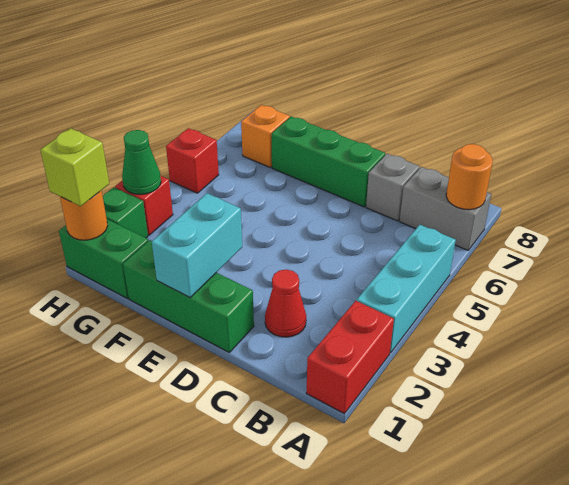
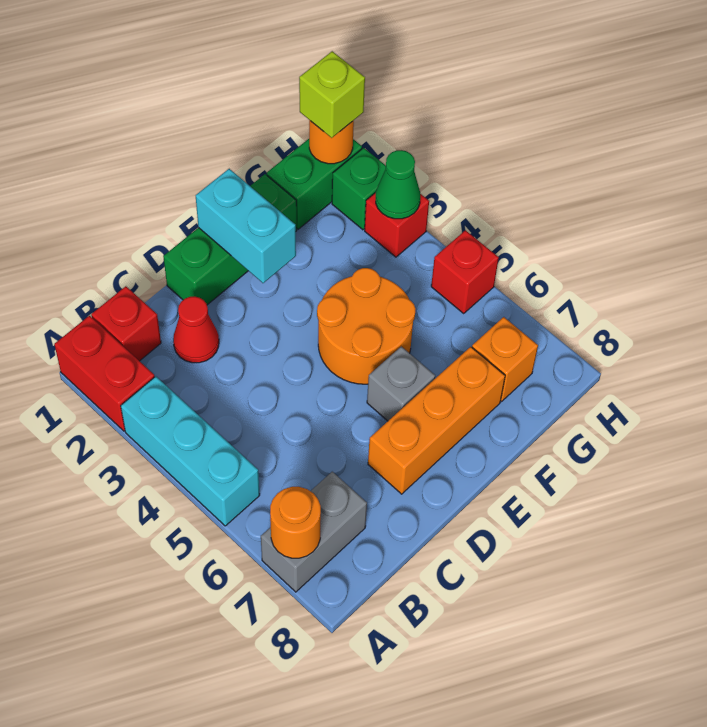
none -> red brick B1 level 1
grey brick C7 level 1 -> grey brick E6 level 1
green brick D7:F7 level 1 -> orange brick D7:F7 level 1
none -> orange round brick E4:F5 level 1

